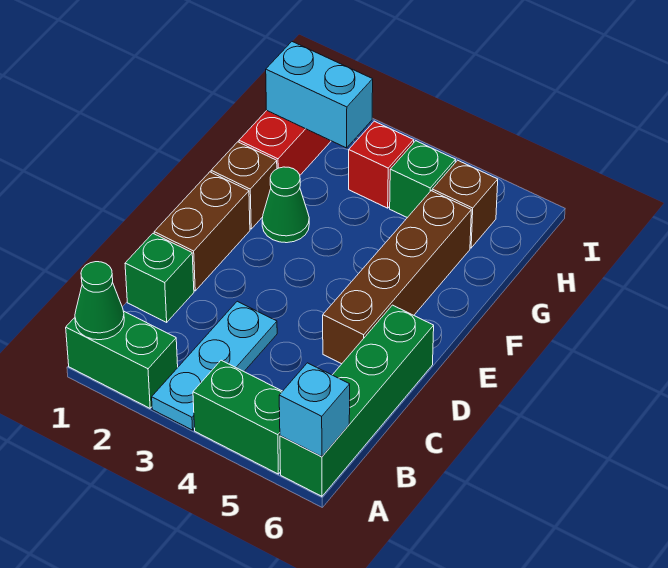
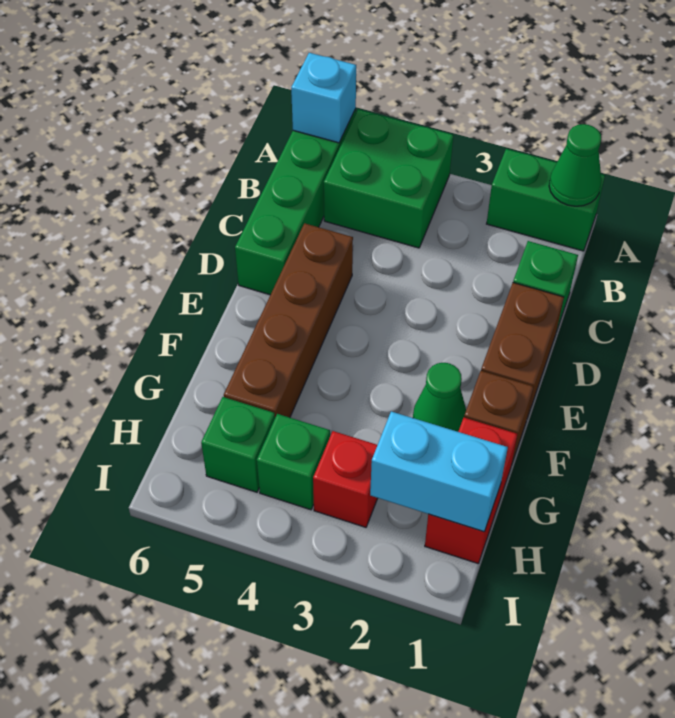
cyan plate A3:C3 level 1 -> none
green brick A4:A5 level 1 -> green brick A4:B5 level 1
brown brick H5 level 1 -> green brick H5 level 1

